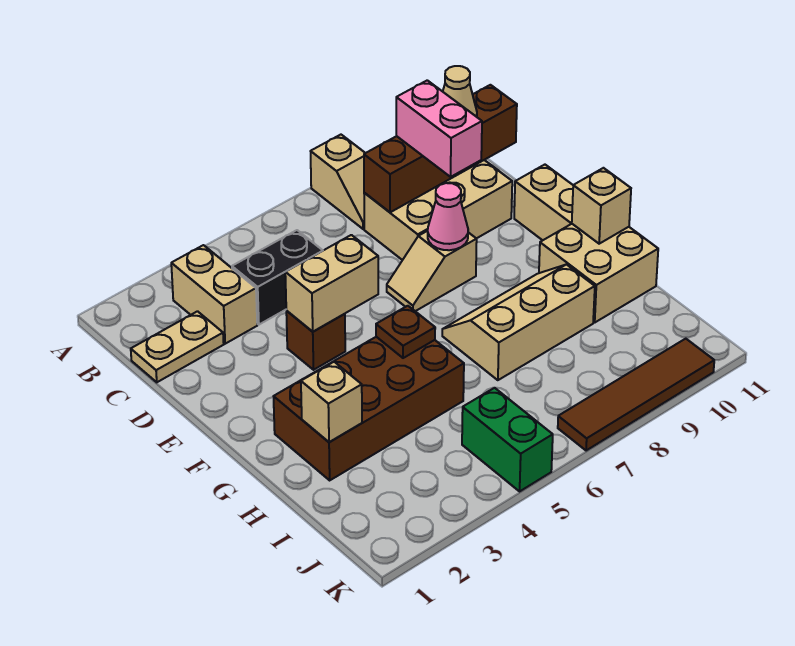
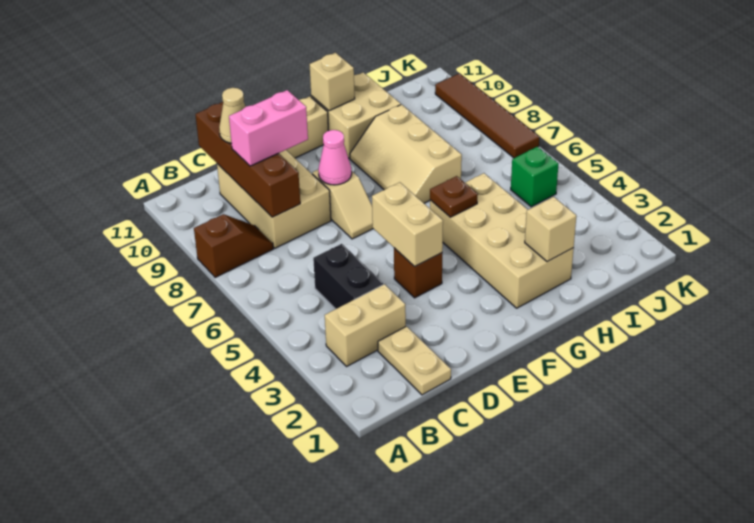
tan slope A8:B8 level 1 top A -> brown slope A8:B8 level 1 top A
brown brick G2:H5 level 1 -> tan brick G2:H5 level 1
green brick J5:K5 level 1 -> green brick J5 level 1

